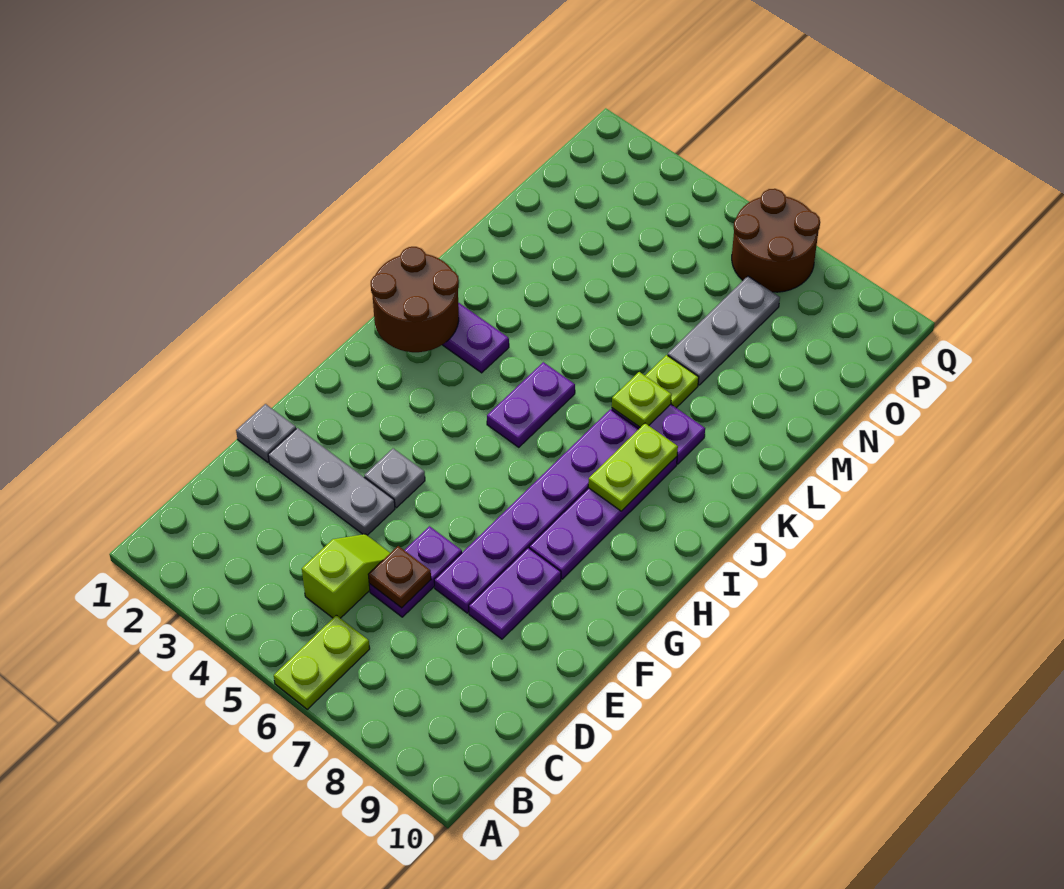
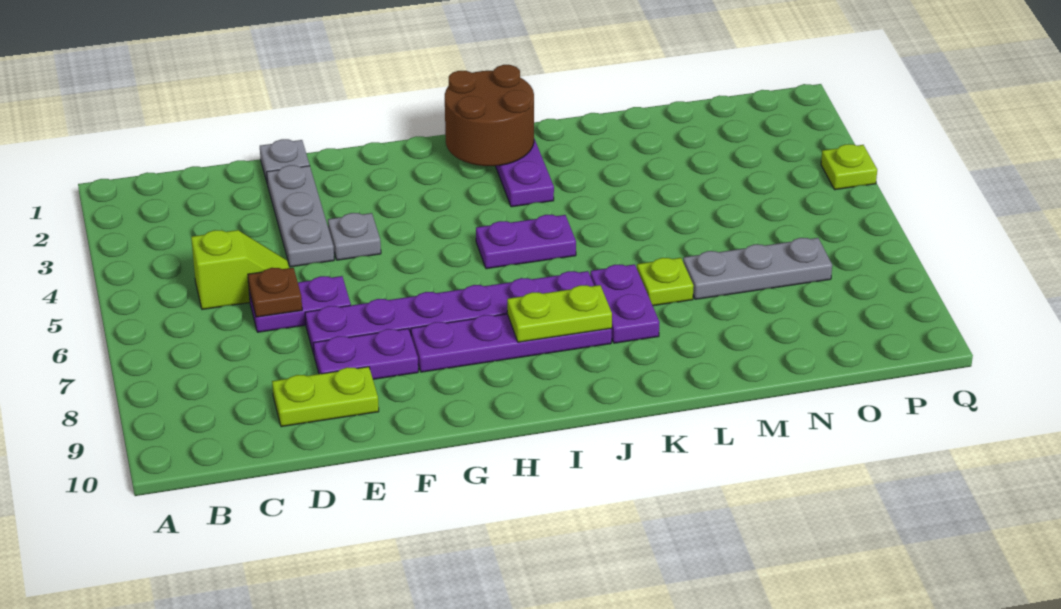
lime plate A6:B6 level 1 -> lime plate D9:E9 level 1
lime plate K7 level 2 -> lime plate Q4 level 1
brown round brick P6:Q7 level 1 -> none

